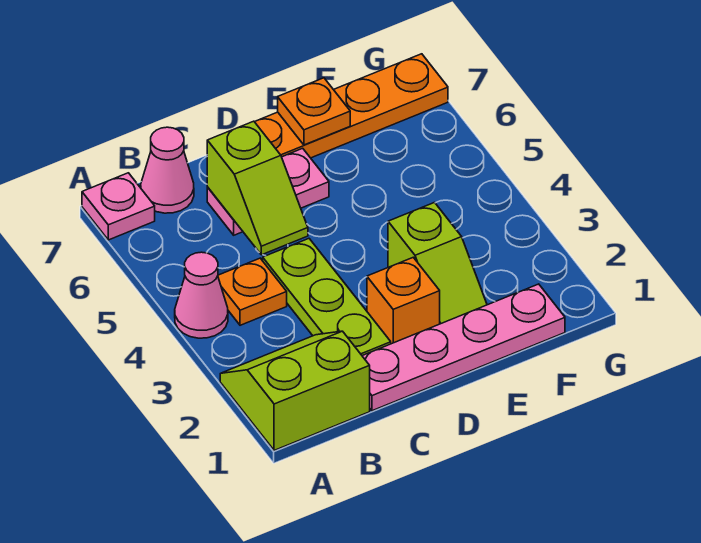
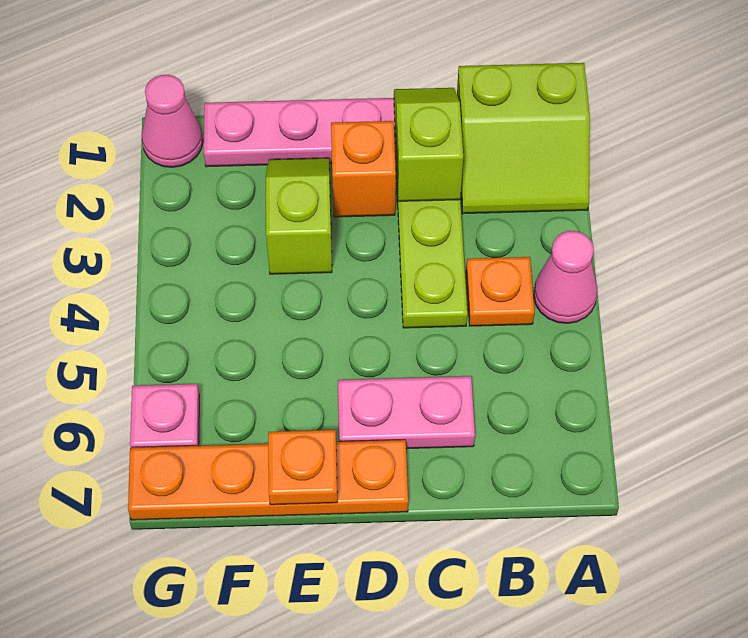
pink plate A7 level 1 -> pink plate G6 level 1
pink cone B7 level 1 -> pink cone G1 level 1
lime slope C5:C6 level 2 top 6 -> lime slope C1:C2 level 2 top 2

